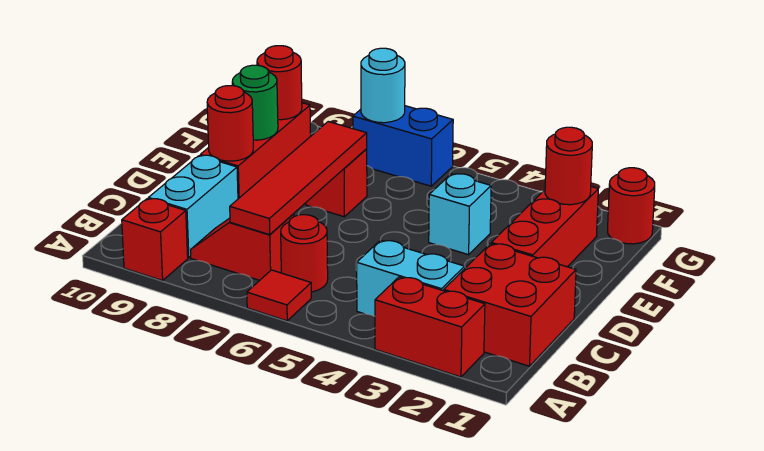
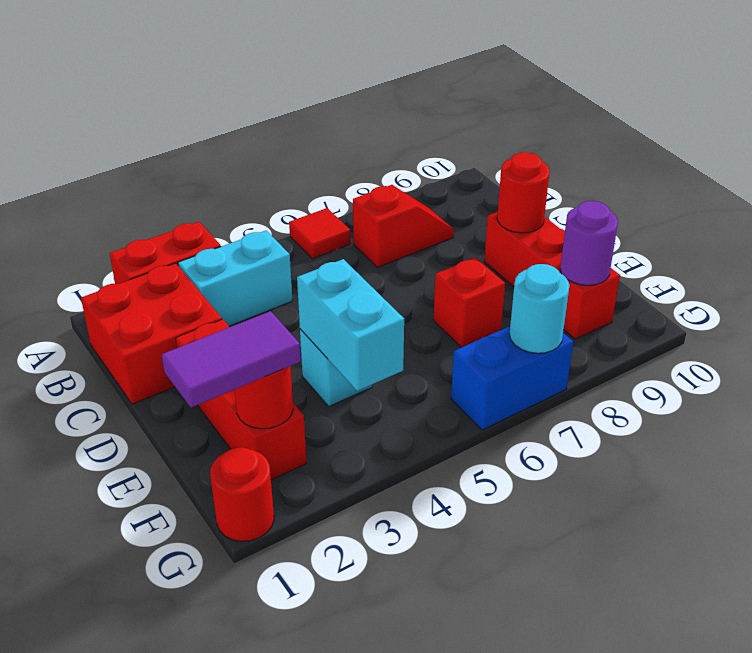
red brick A9 level 1 -> none
red round brick B6 level 1 -> none
red tile B7:E7 level 2 -> none
cyan brick B9:C9 level 1 -> cyan brick E4:F4 level 2
green round brick E9 level 2 -> none
none -> purple tile F1:F2 level 3
red round brick F9 level 2 -> purple round brick F9 level 2

